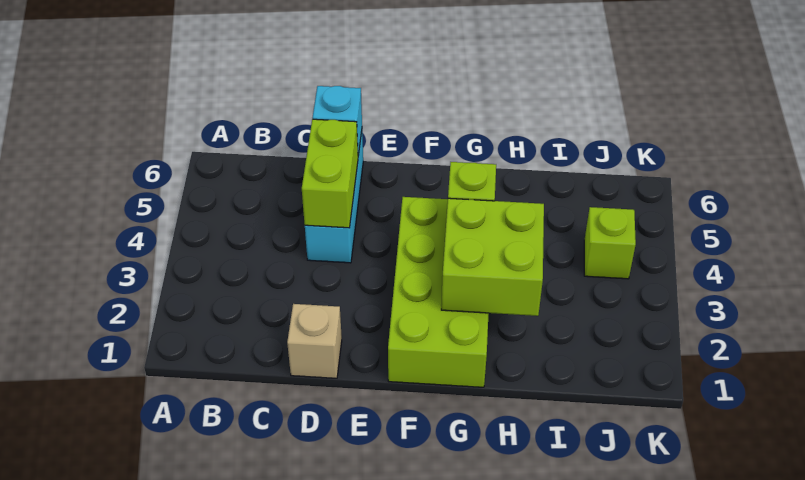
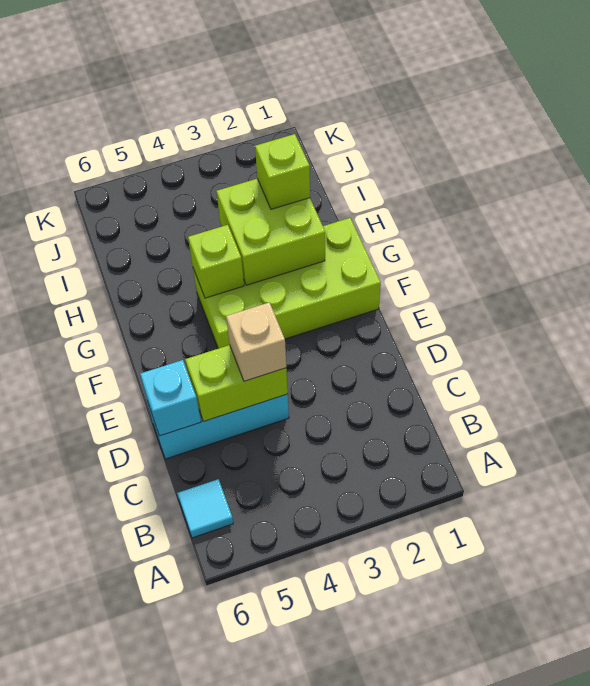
none -> cyan tile B6 level 1
tan brick D1 level 1 -> tan brick D4 level 3
lime brick J4 level 1 -> lime brick H2 level 3

